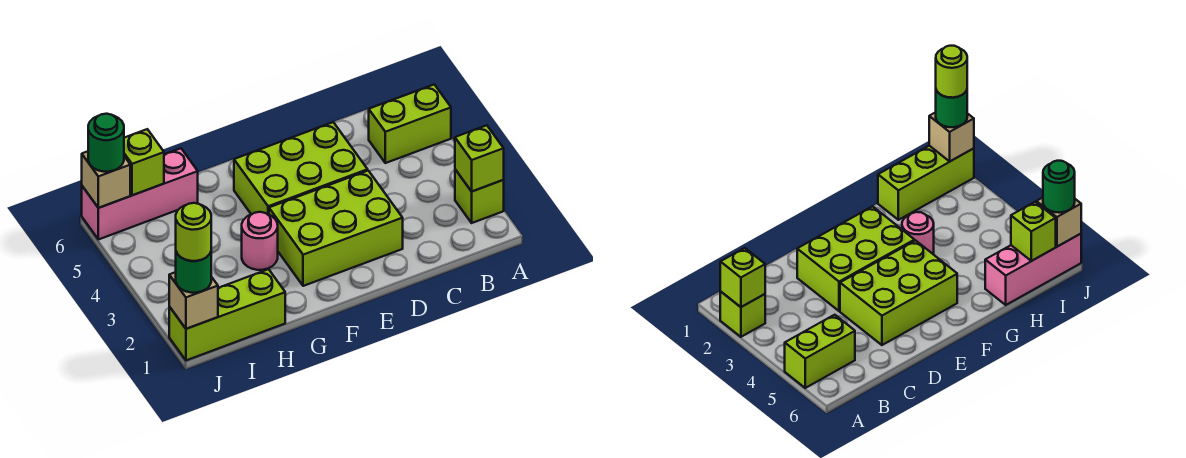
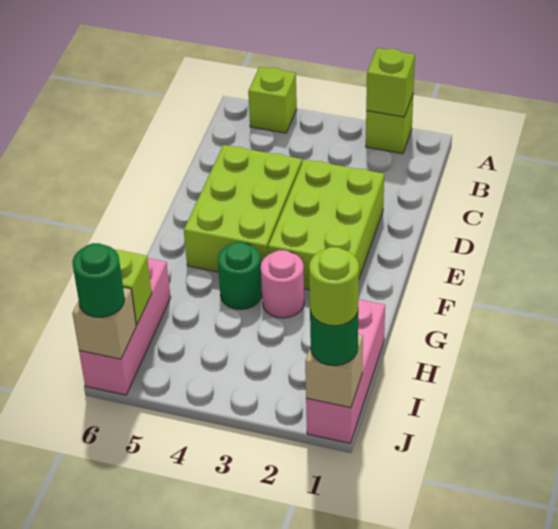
lime brick A5:B5 level 1 -> lime brick A5 level 1
none -> green round brick G4 level 1
lime brick H1:J1 level 1 -> pink brick H1:J1 level 1

